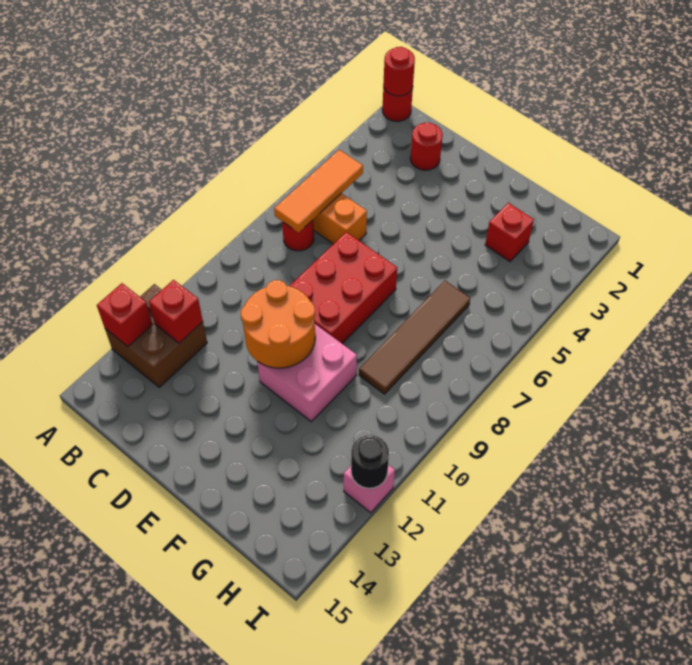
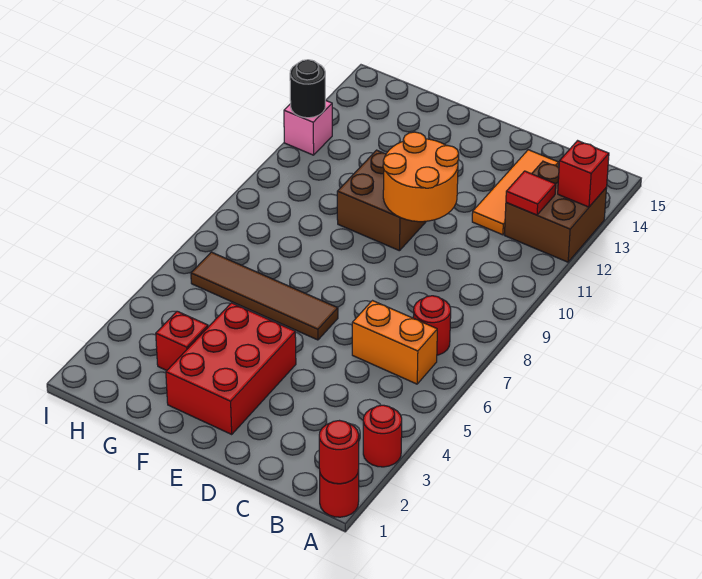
orange tile B5:B7 level 2 -> orange tile C12:C14 level 1
red brick B12 level 2 -> red tile B12 level 2
red round brick C2 level 1 -> red round brick A3 level 1
red brick D7:E9 level 1 -> red brick E2:F4 level 1
pink brick E10:F11 level 1 -> brown brick E10:F11 level 1
brown tile G6:G9 level 1 -> brown tile E6:H6 level 1

